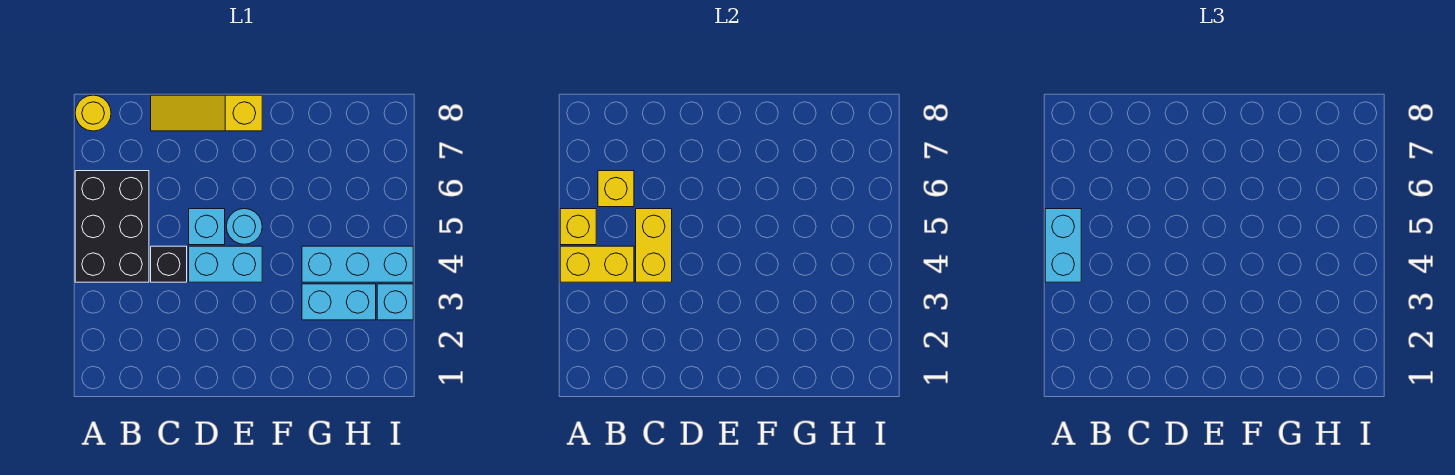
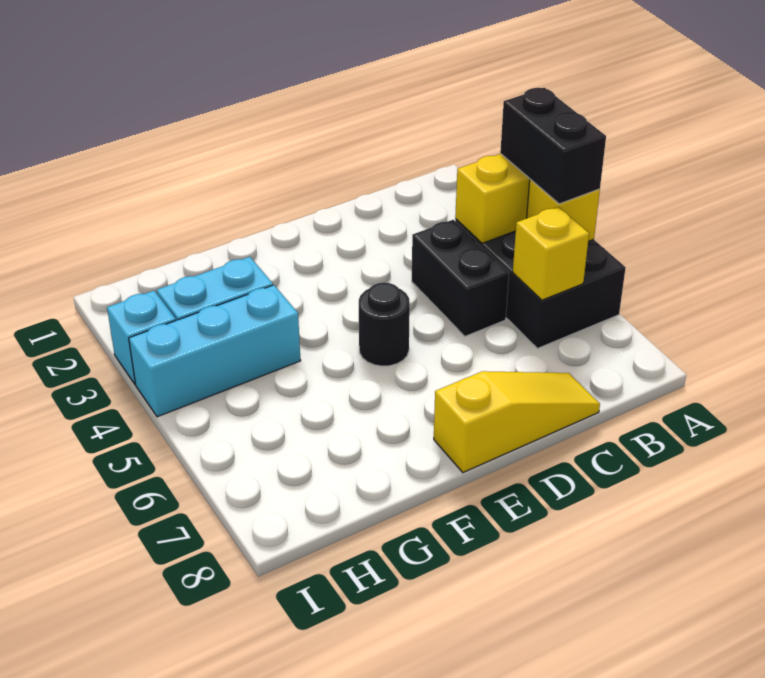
cyan brick A4:A5 level 3 -> black brick A4:A5 level 3
yellow round brick A8 level 1 -> none
black brick C4 level 1 -> black brick C4:C5 level 1
yellow brick C4:C5 level 2 -> none
cyan brick D4:E4 level 1 -> none
cyan brick D5 level 1 -> none
cyan round brick E5 level 1 -> black round brick E5 level 1

